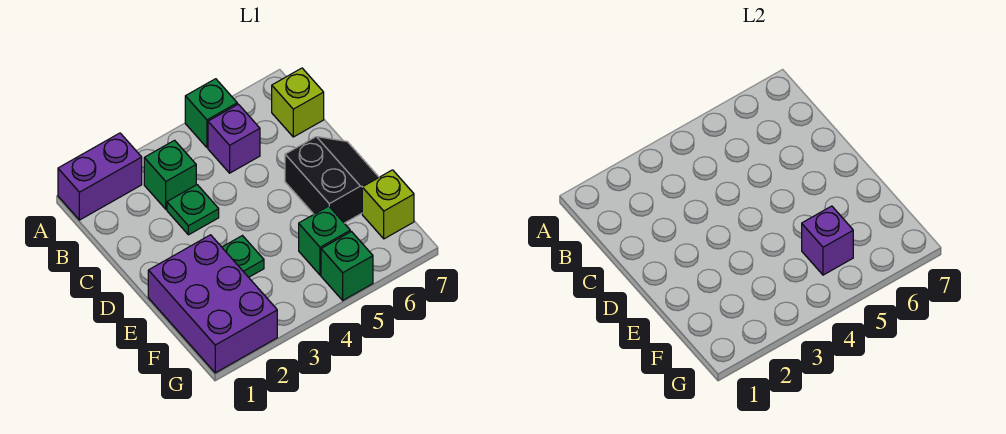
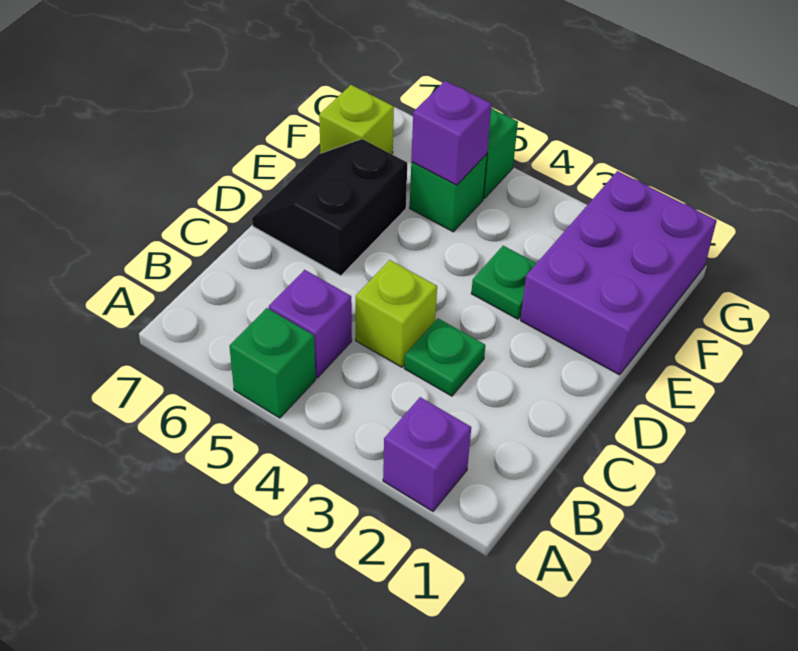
purple brick A1:A2 level 1 -> purple brick A2 level 1
green brick B3 level 1 -> none
lime brick B7 level 1 -> lime brick C4 level 1

